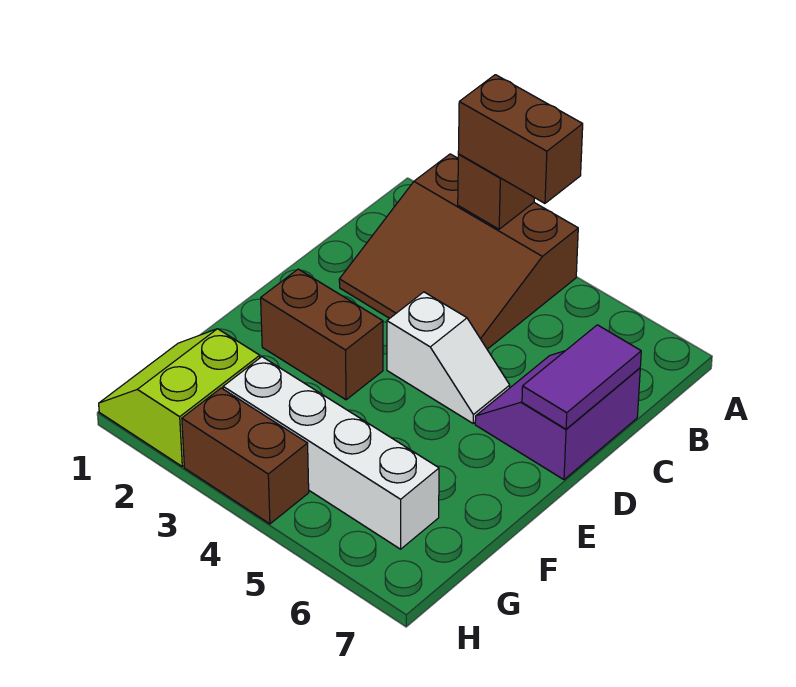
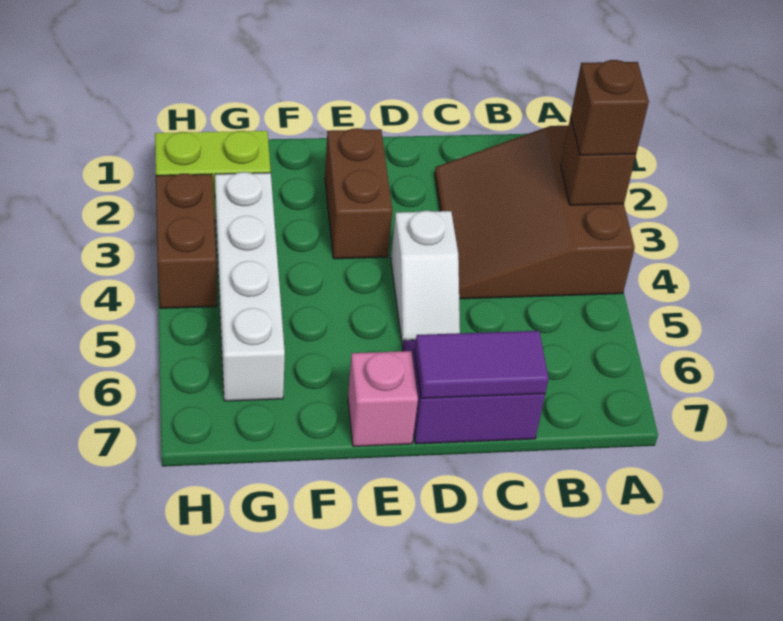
brown brick A3:A4 level 3 -> brown brick A3 level 3
none -> pink brick E7 level 1

